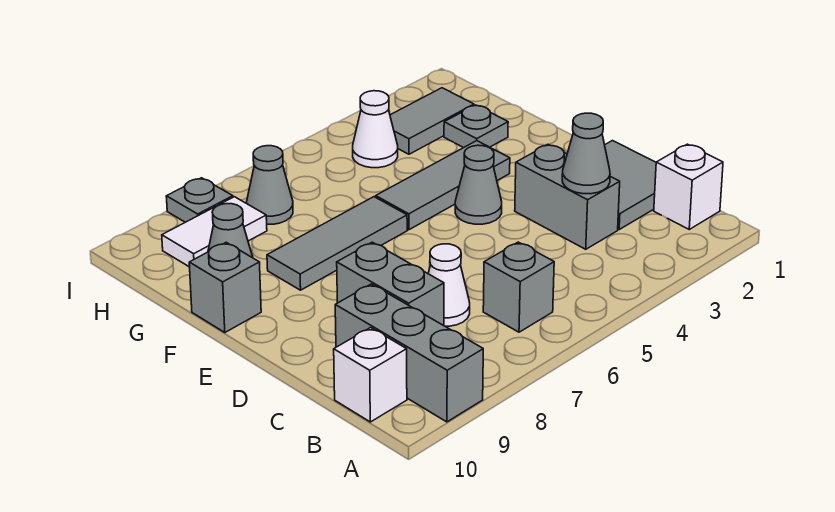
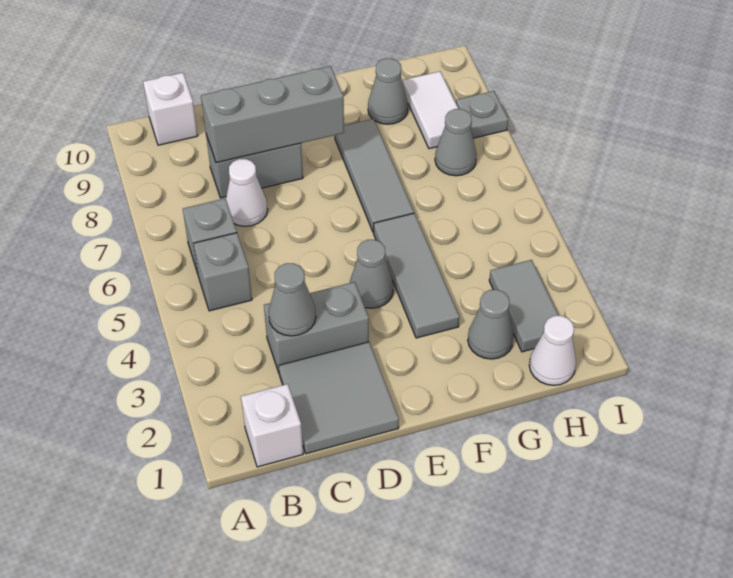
grey brick A9:C9 level 1 -> grey brick C8:E8 level 2
grey brick F10 level 1 -> grey brick B5 level 1
grey plate G2 level 1 -> grey cone G2 level 1
white cone H4 level 1 -> white cone H1 level 1

